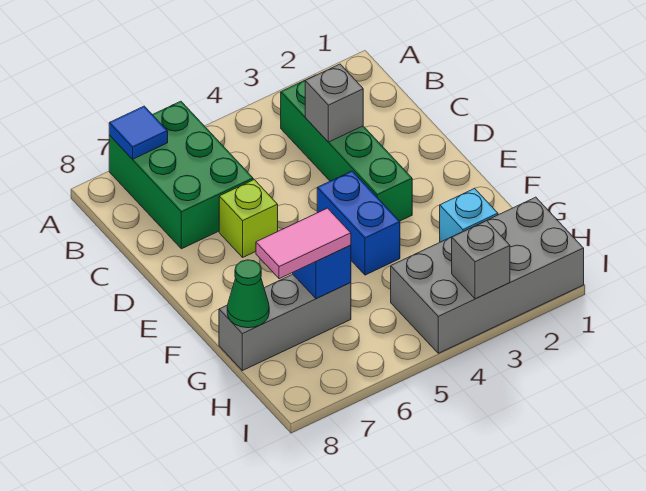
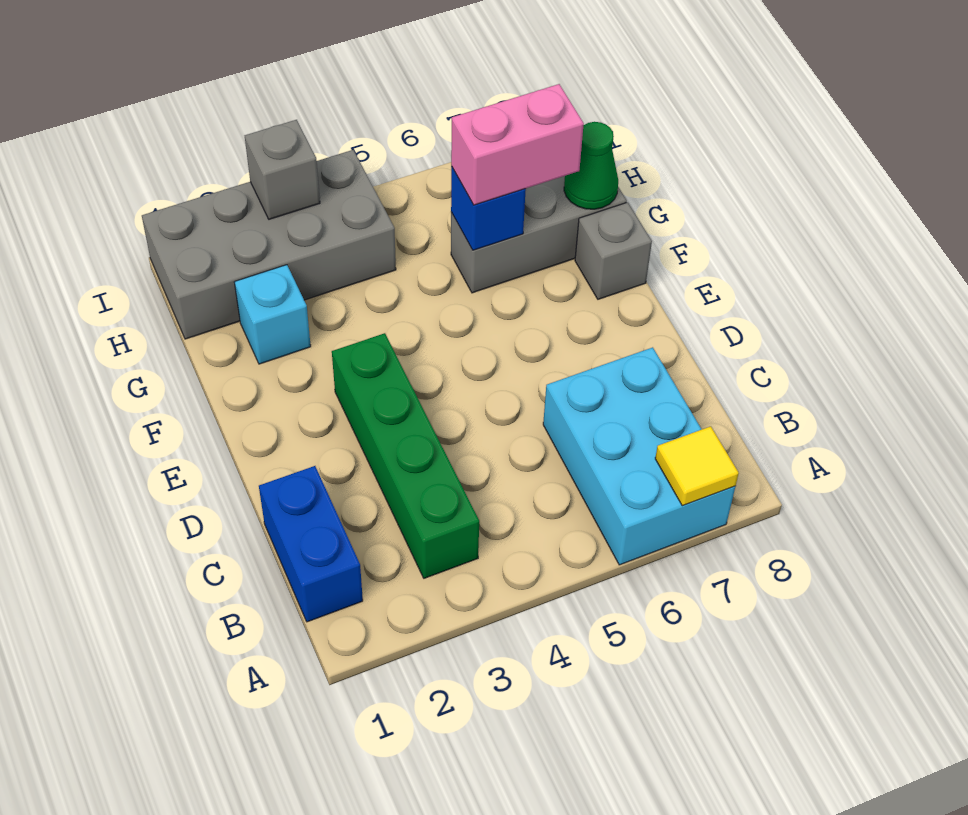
green brick A6:C7 level 1 -> cyan brick A6:C7 level 1
blue tile A7 level 2 -> yellow tile A7 level 2
grey brick C3 level 2 -> grey brick F8 level 1
lime brick D6 level 1 -> none
blue brick E4:F4 level 1 -> blue brick B1:C1 level 1
pink tile G6:G7 level 3 -> pink brick G6:G7 level 3

